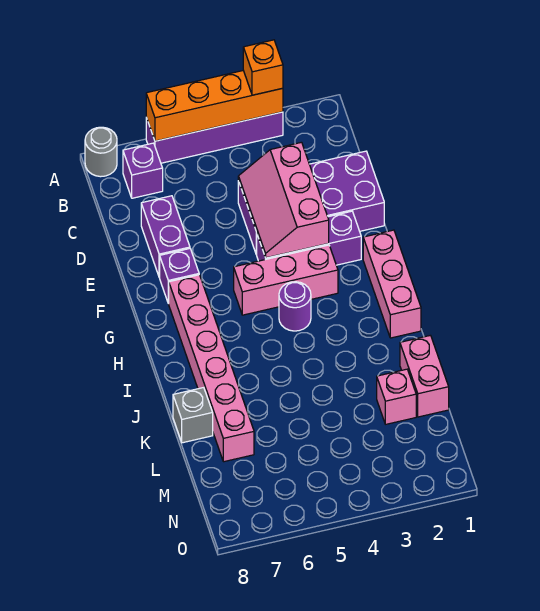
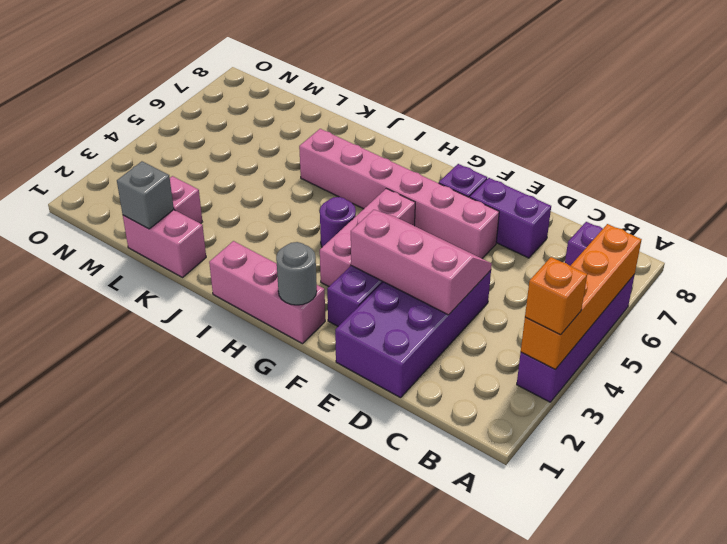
grey round brick A8 level 1 -> grey round brick G1 level 2
pink brick G7:L7 level 1 -> pink brick E6:J6 level 1
grey brick K8 level 1 -> grey brick L1 level 2

